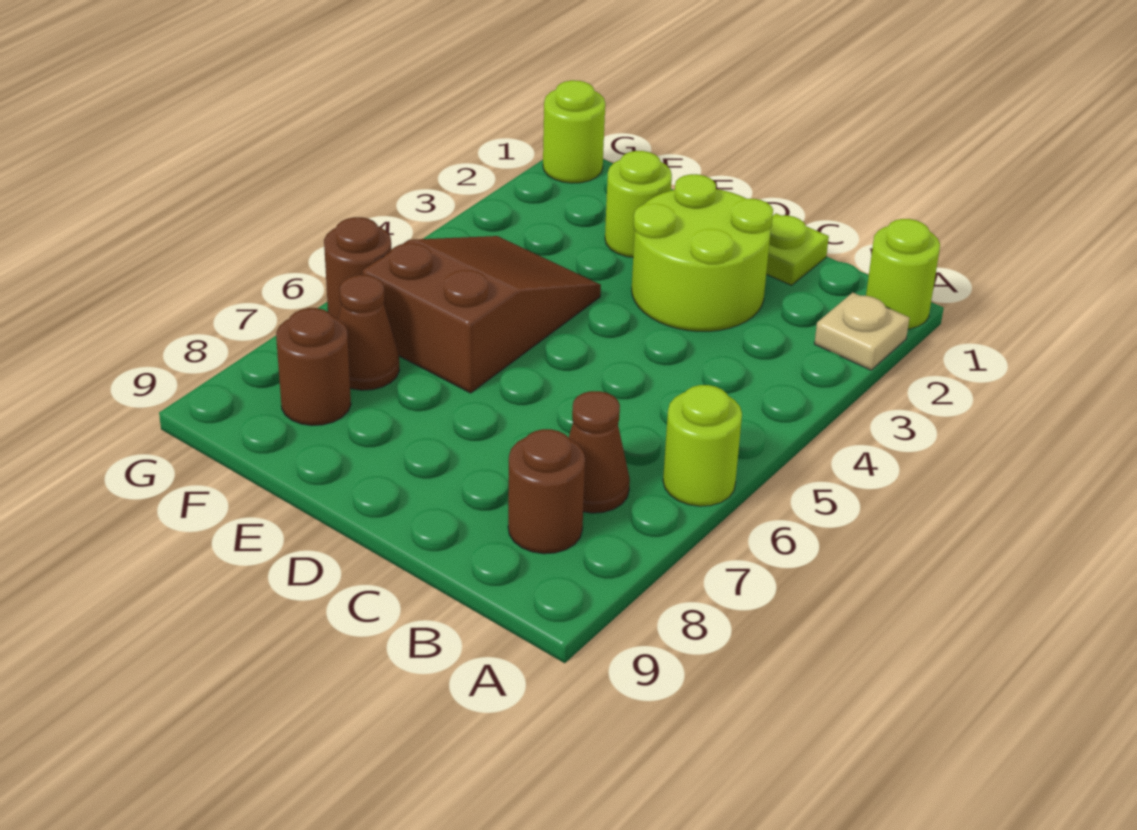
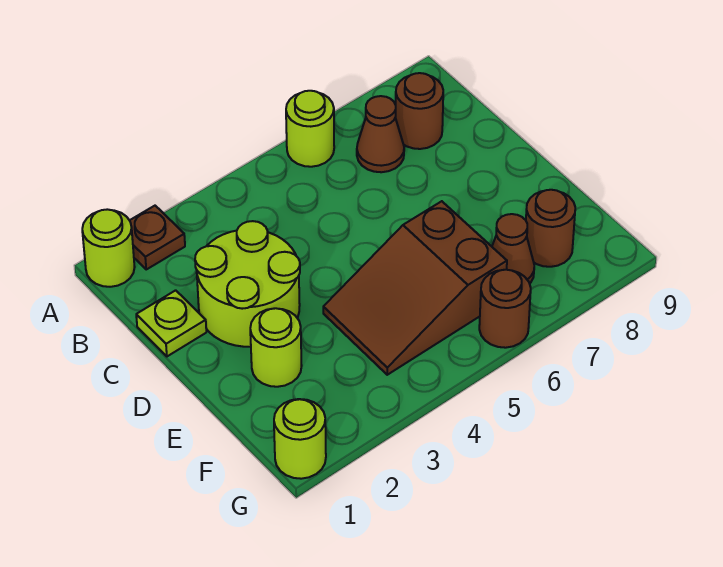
tan plate A2 level 1 -> brown plate A2 level 1

